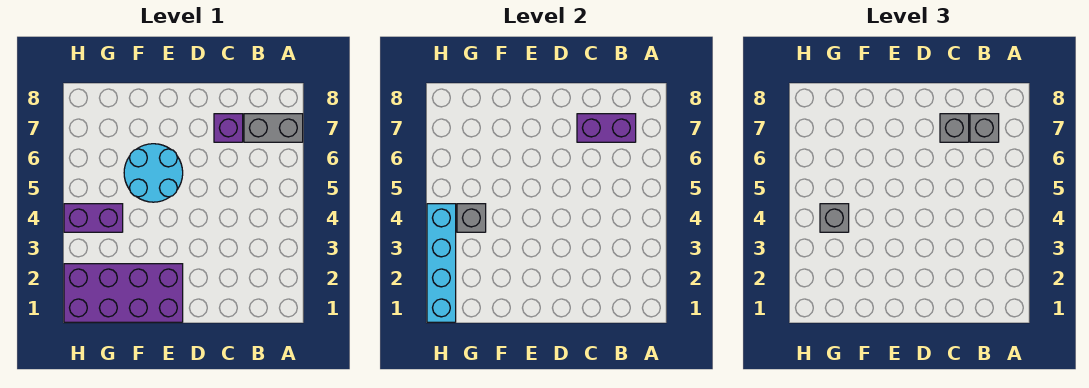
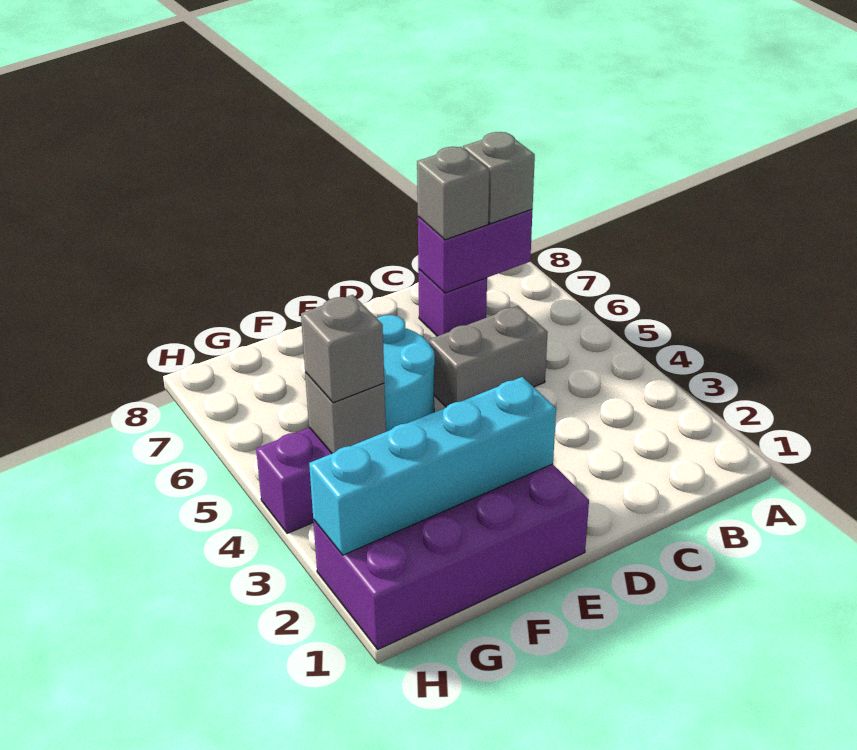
grey brick A7:B7 level 1 -> grey brick C5:D5 level 1
cyan brick H1:H4 level 2 -> cyan brick E2:H2 level 2

